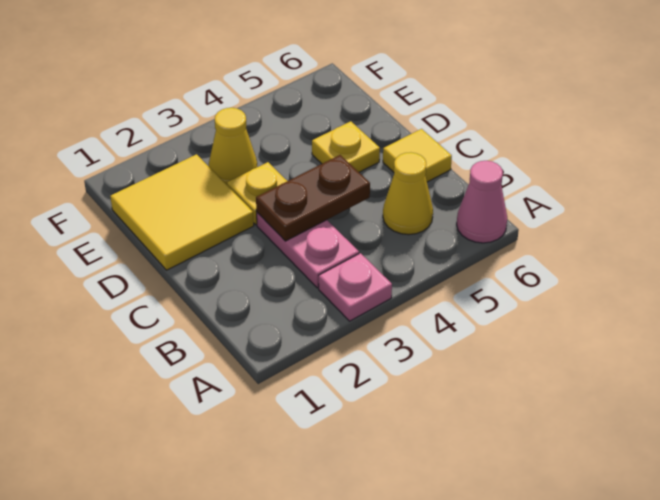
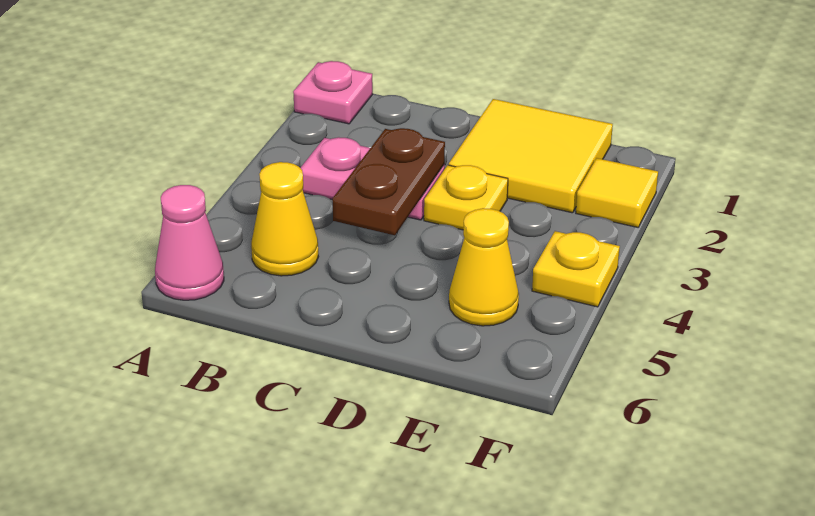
pink plate A3 level 1 -> pink plate A1 level 1
yellow tile C6 level 1 -> yellow tile F2 level 1
yellow plate D5 level 1 -> yellow plate F4 level 1
yellow cone E3 level 1 -> yellow cone E5 level 1

